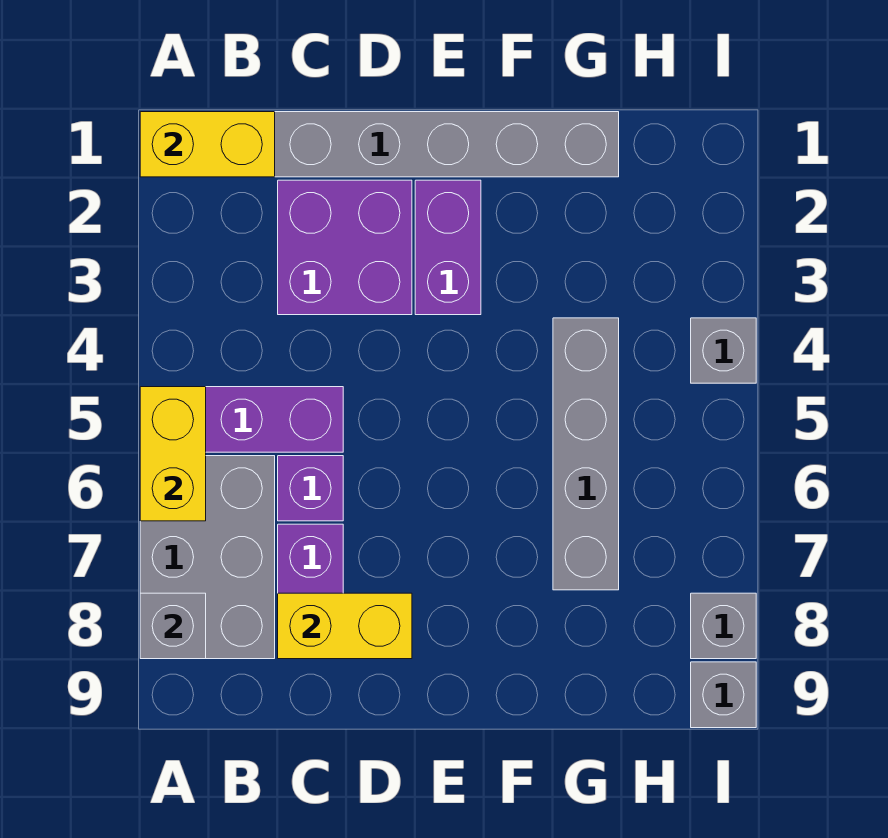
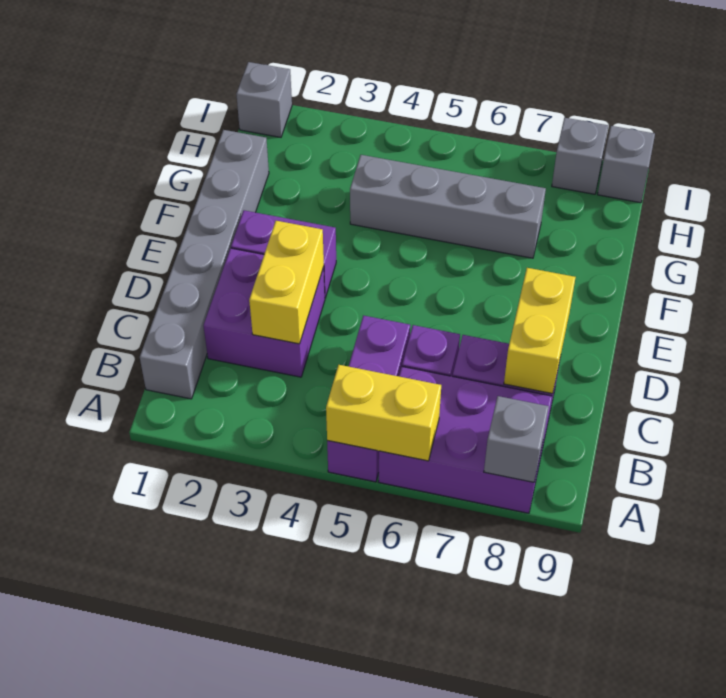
yellow brick A1:B1 level 2 -> yellow brick C3:D3 level 2
grey brick A6:B8 level 1 -> purple brick A6:B8 level 1
grey brick I4 level 1 -> grey brick I1 level 1

